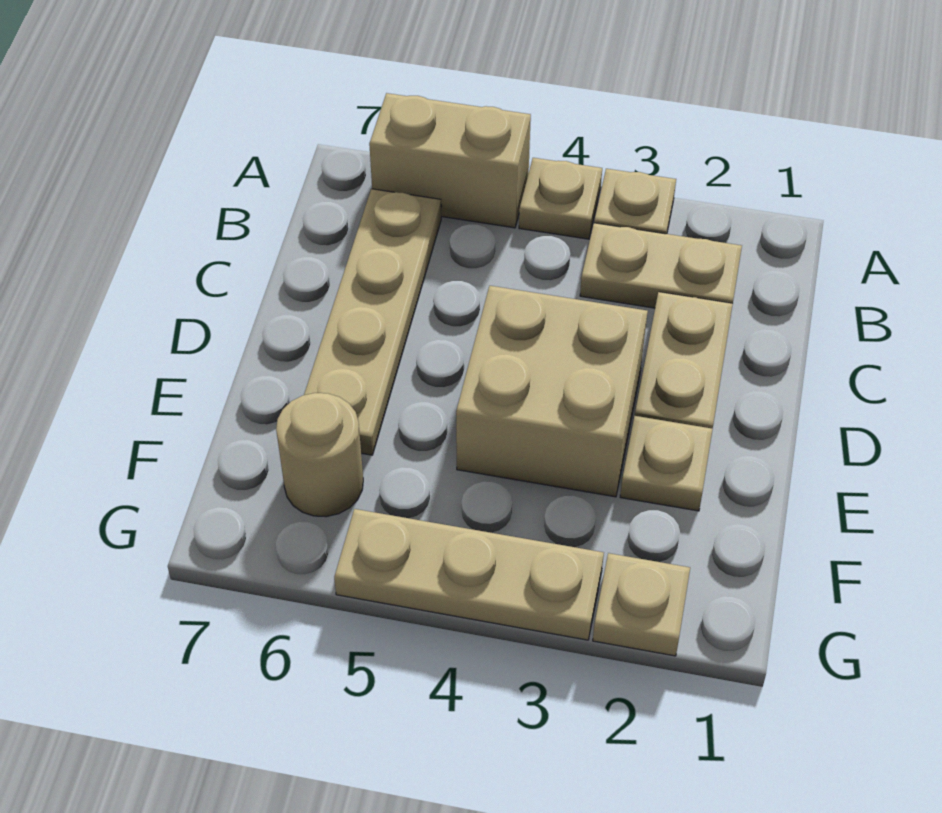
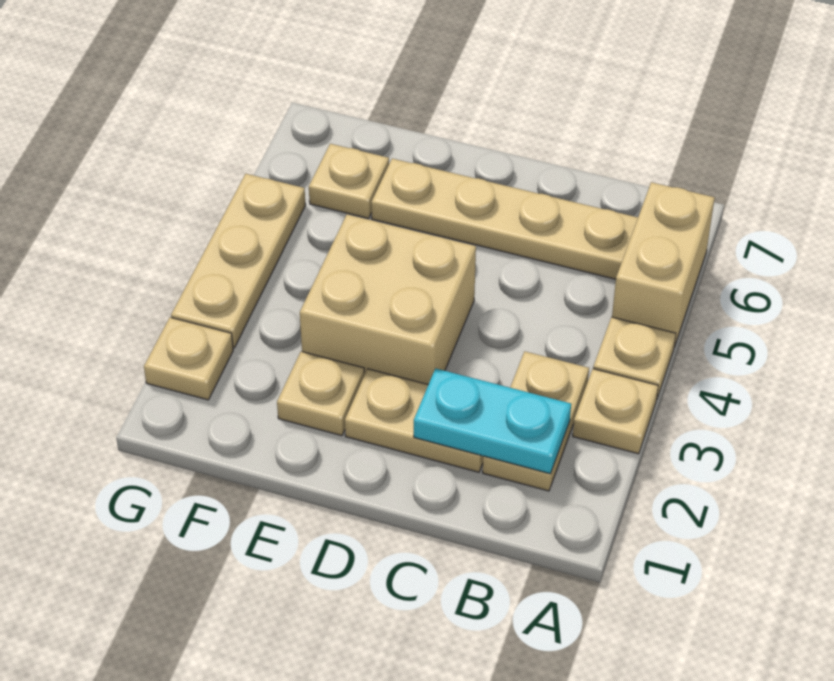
none -> cyan plate B2:C2 level 2
tan round brick F6 level 1 -> tan plate F6 level 1

